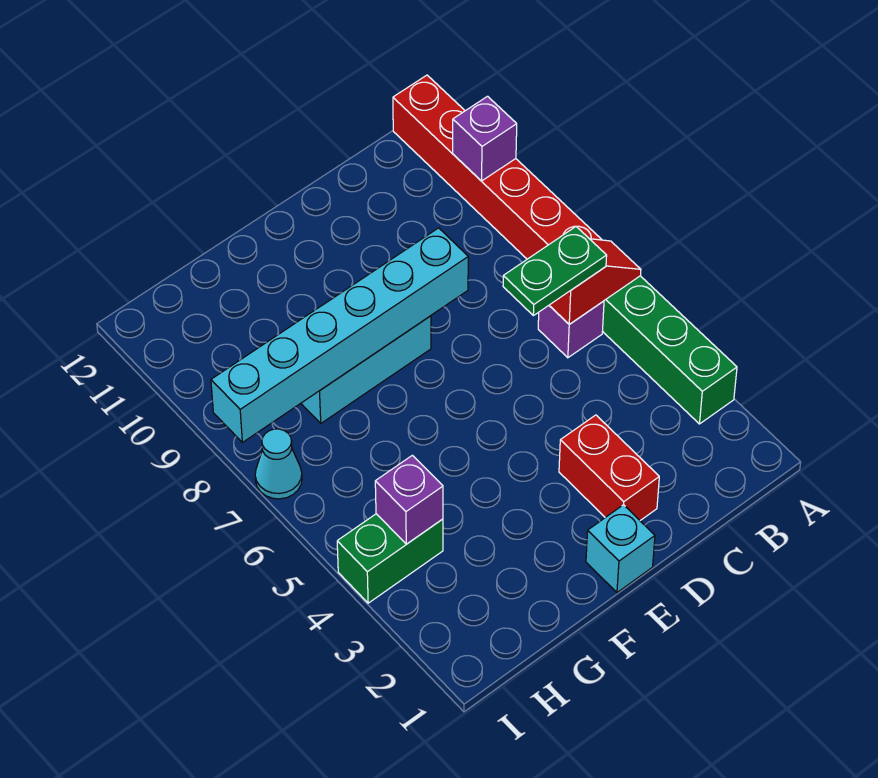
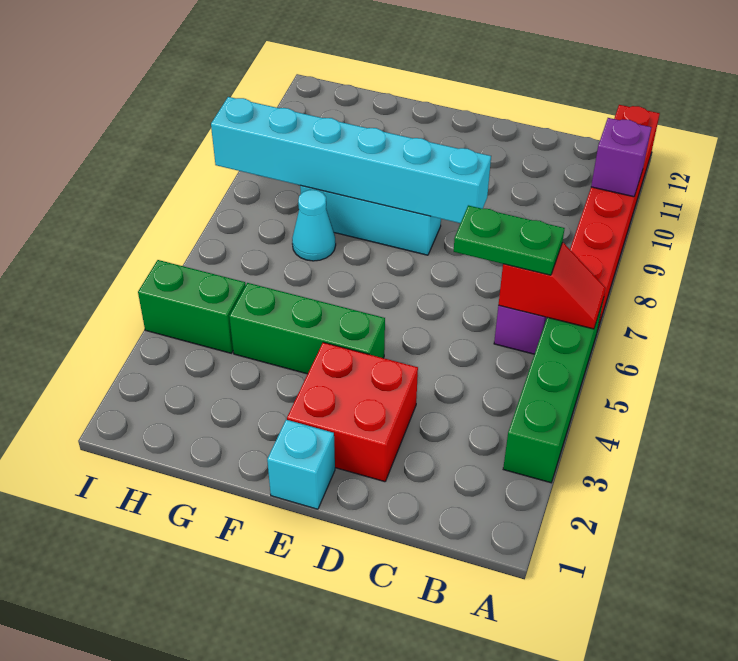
red brick D2:D3 level 1 -> red brick D2:E3 level 1
none -> green brick E4:G4 level 1
purple brick H4 level 2 -> none
cyan cone I7 level 1 -> cyan cone G7 level 1

